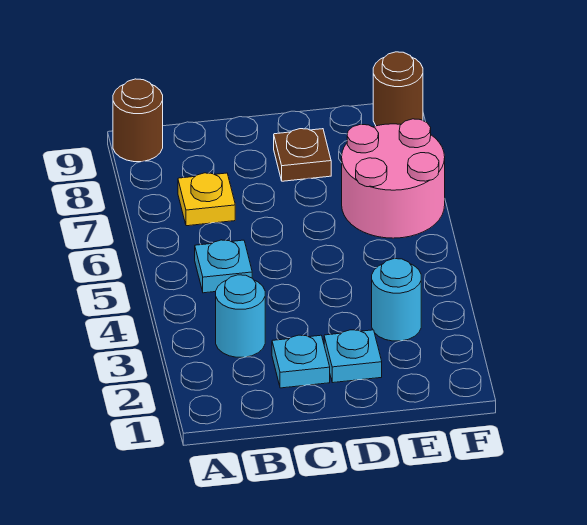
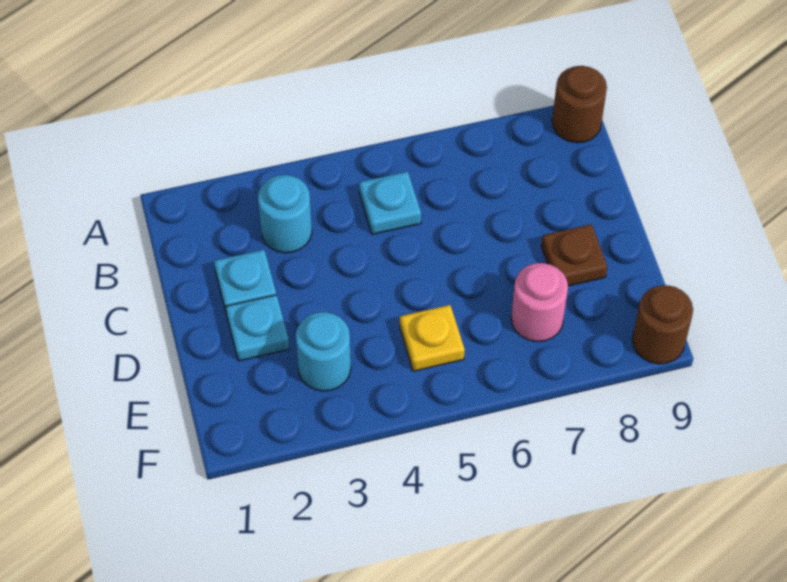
yellow plate B7 level 1 -> yellow plate E5 level 1
pink round brick E6:F7 level 1 -> pink round brick E7 level 1

